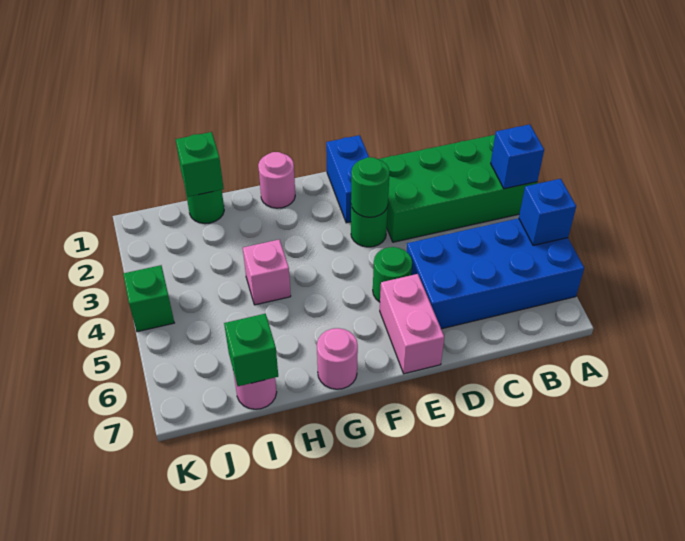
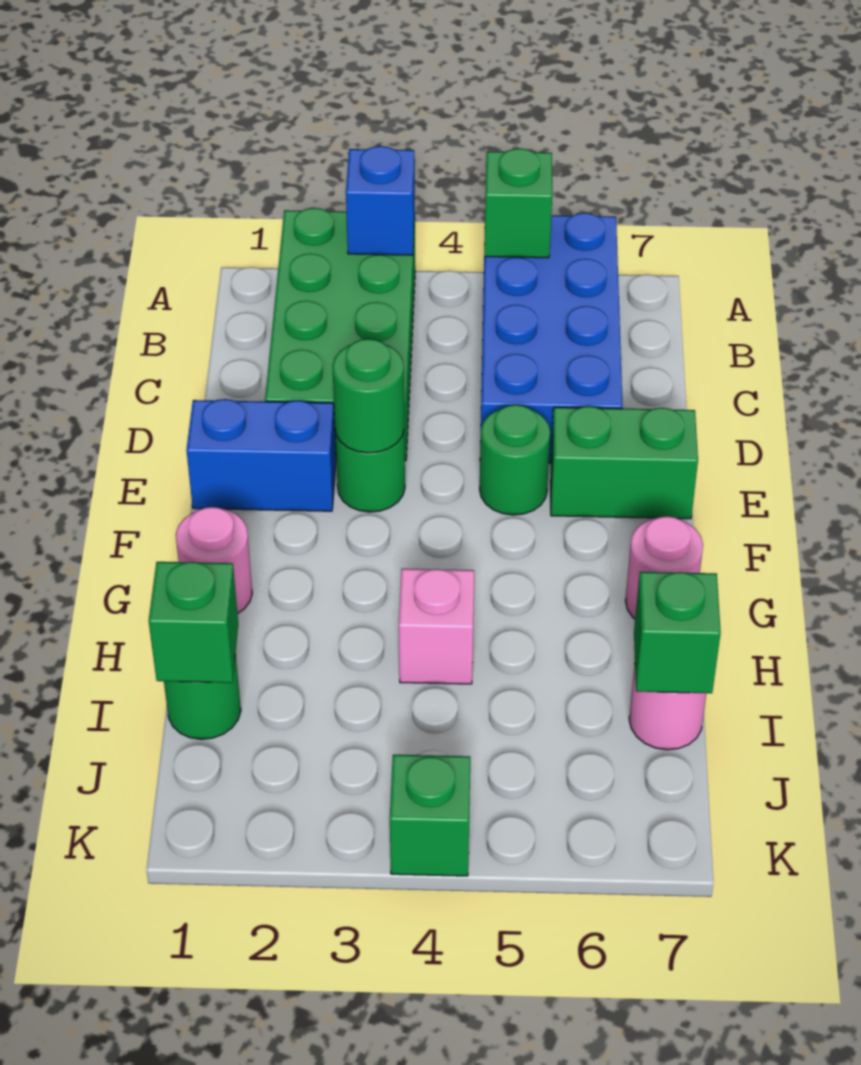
blue brick A5 level 2 -> green brick A5 level 2
pink brick E6:E7 level 1 -> green brick E6:E7 level 1

